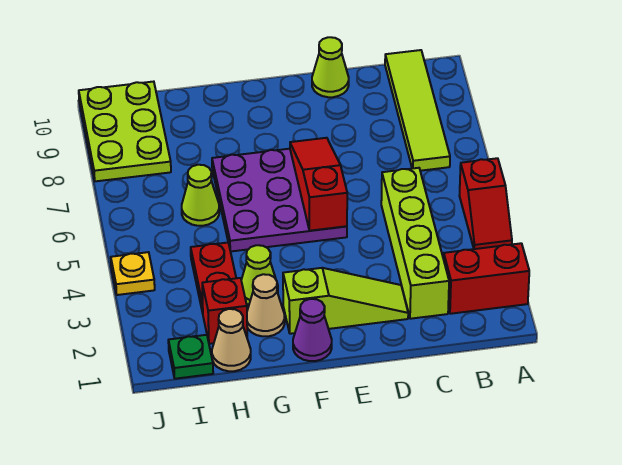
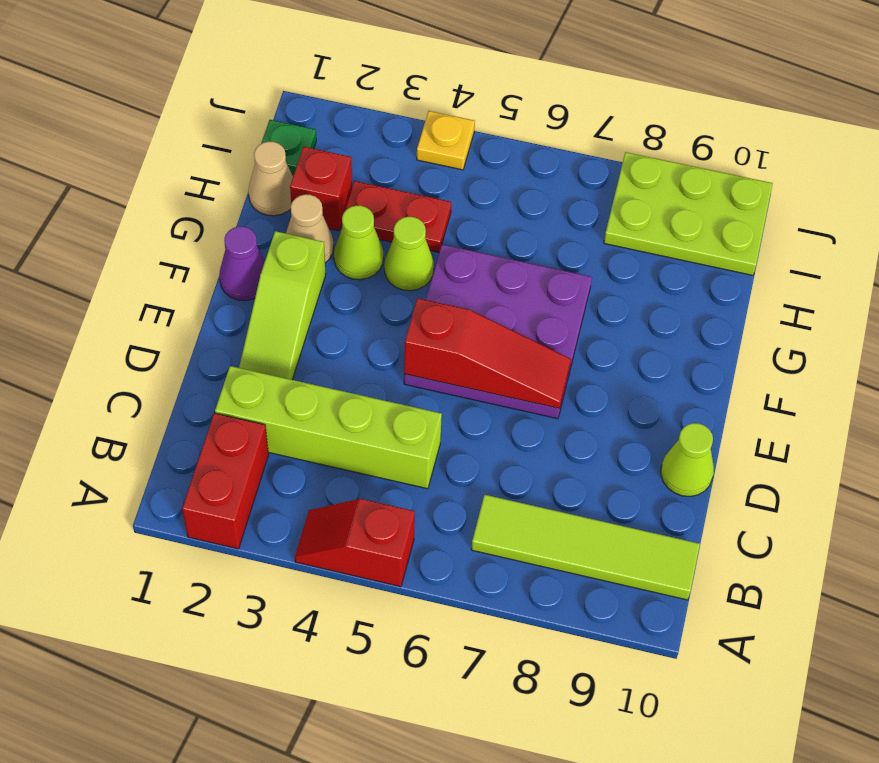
lime cone H6 level 1 -> lime cone G4 level 1

